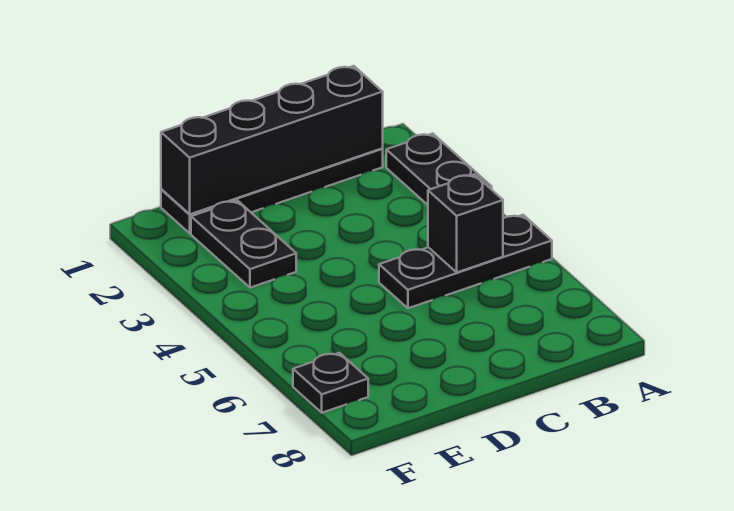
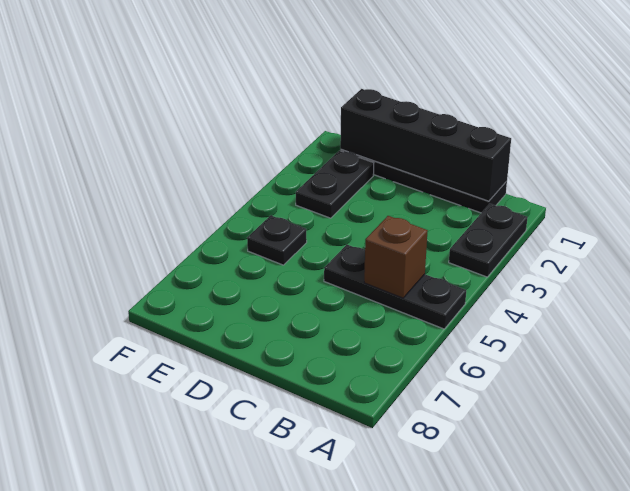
black brick B5 level 2 -> brown brick B5 level 2
black plate F7 level 1 -> black plate E5 level 1

